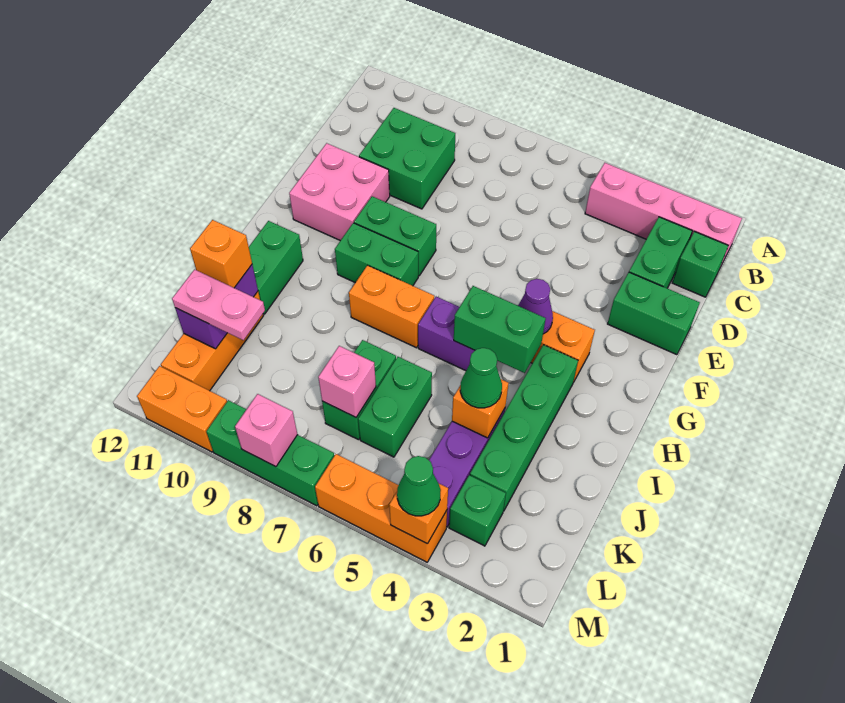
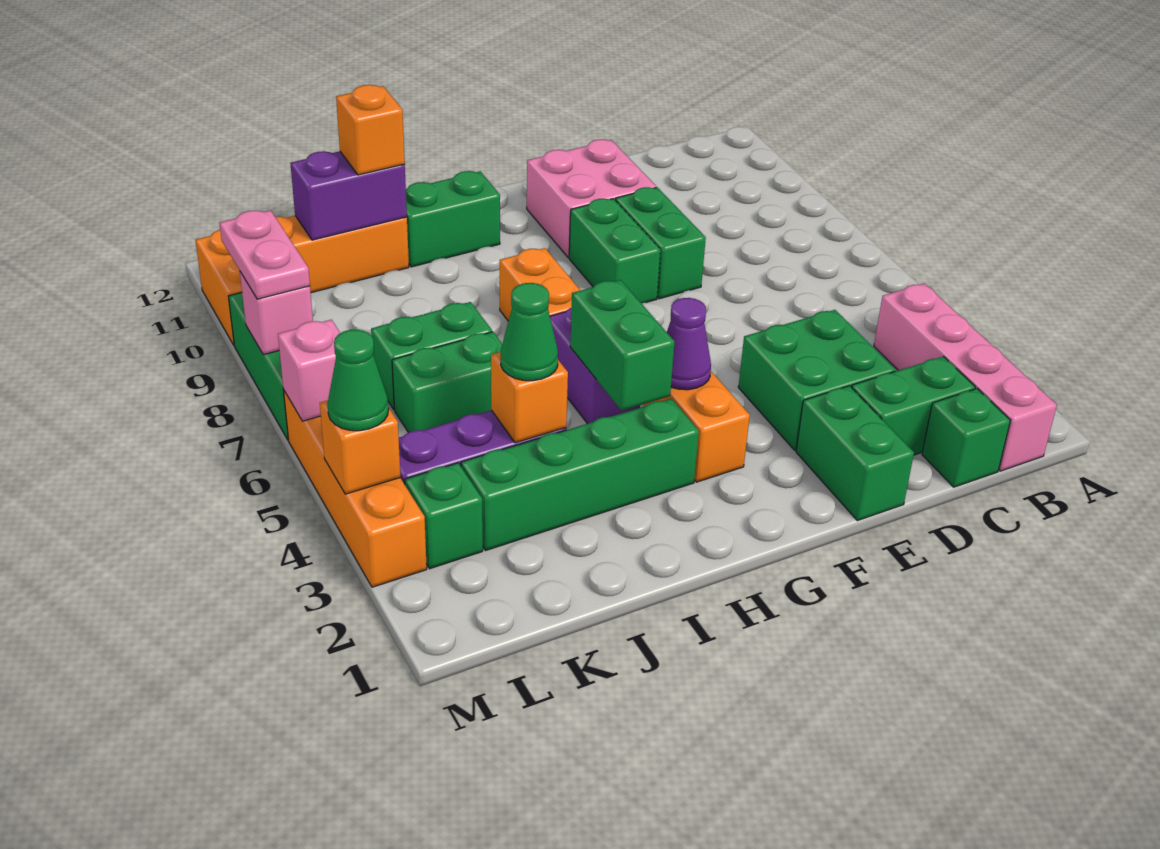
green brick C9:D10 level 1 -> green brick D3:E4 level 1
green brick G8:G9 level 1 -> green brick E8:E9 level 1
pink brick K7 level 2 -> pink brick M6 level 2
pink plate K10:K11 level 3 -> pink plate M8:M9 level 3
orange brick M4:M6 level 1 -> orange brick M3:M6 level 1

